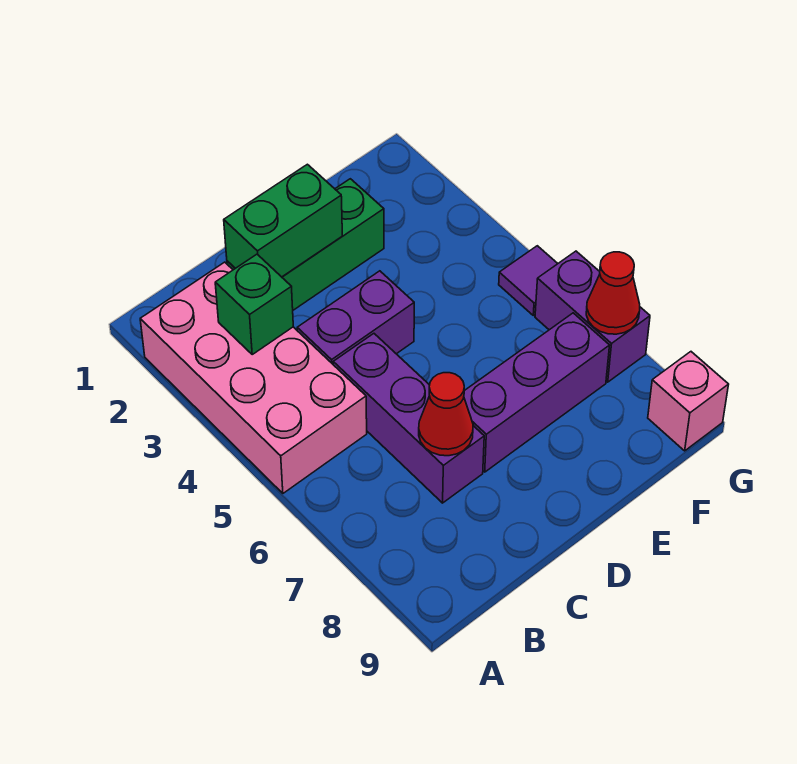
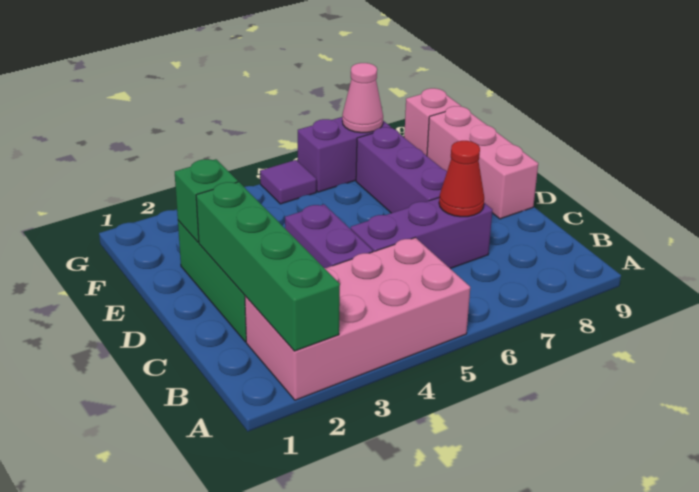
green brick B3 level 2 -> green brick E2 level 2
green brick C2:D2 level 2 -> green brick A2:D2 level 2
none -> pink brick D9:F9 level 1
red cone G7 level 2 -> pink cone G7 level 2

